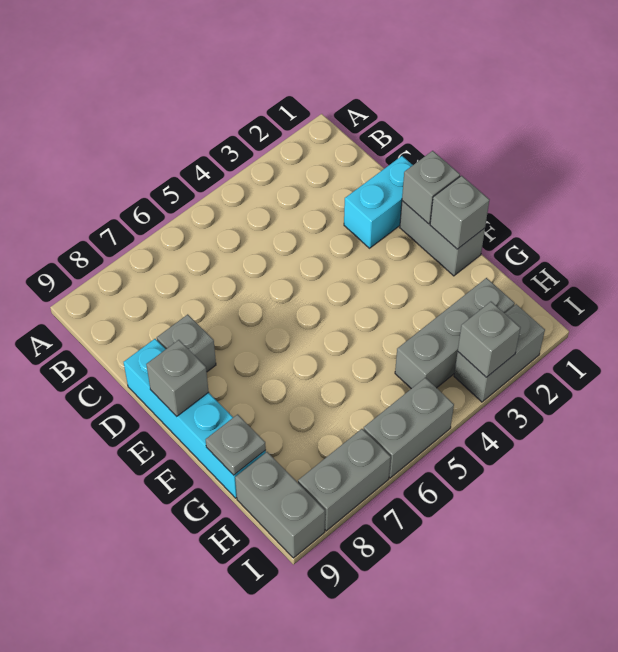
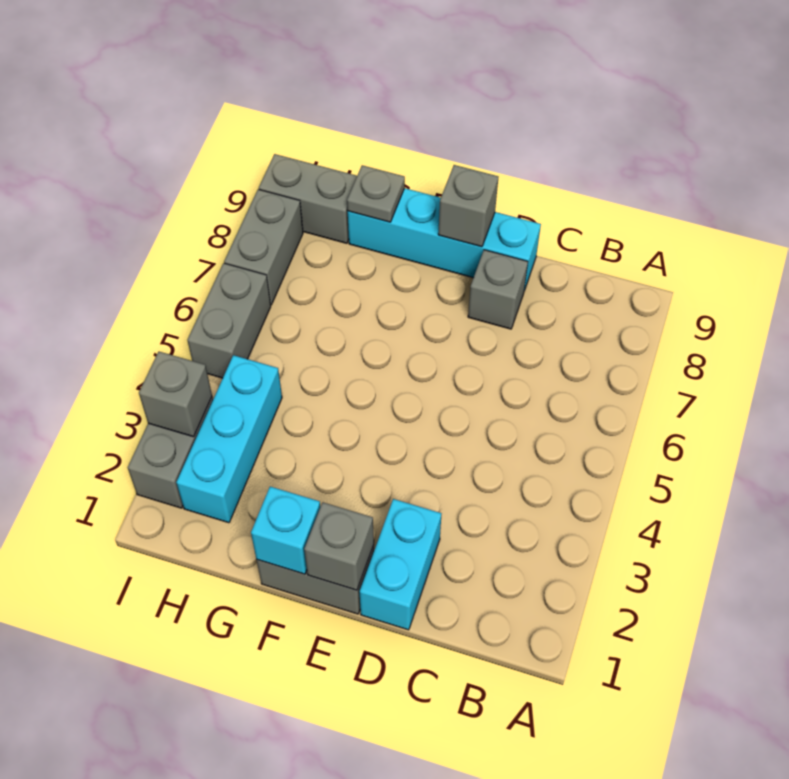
grey brick F1 level 2 -> cyan brick F1 level 2
grey brick H2:H4 level 1 -> cyan brick H2:H4 level 1

